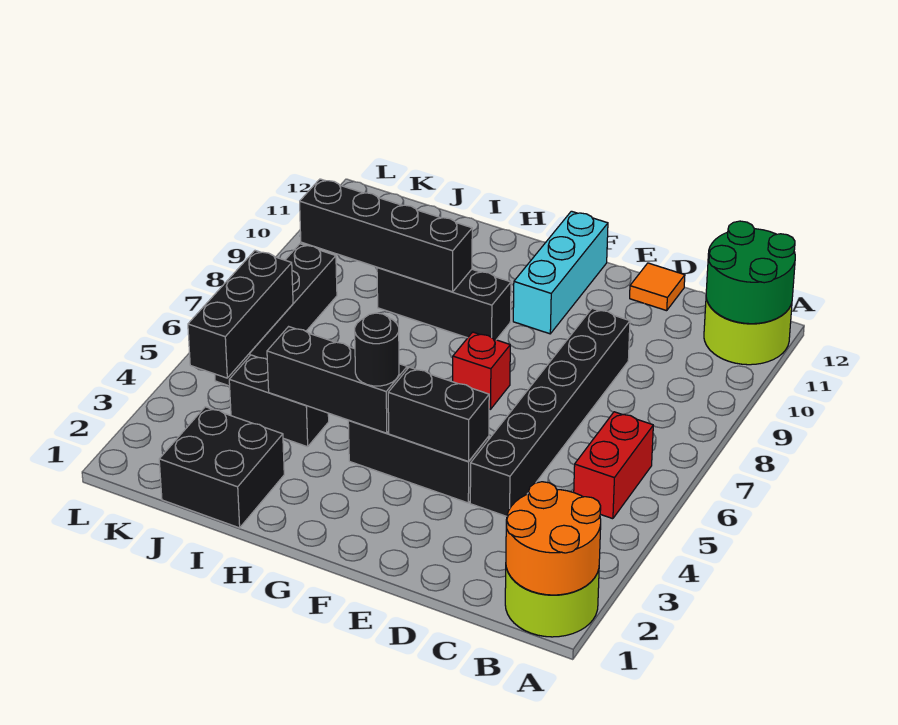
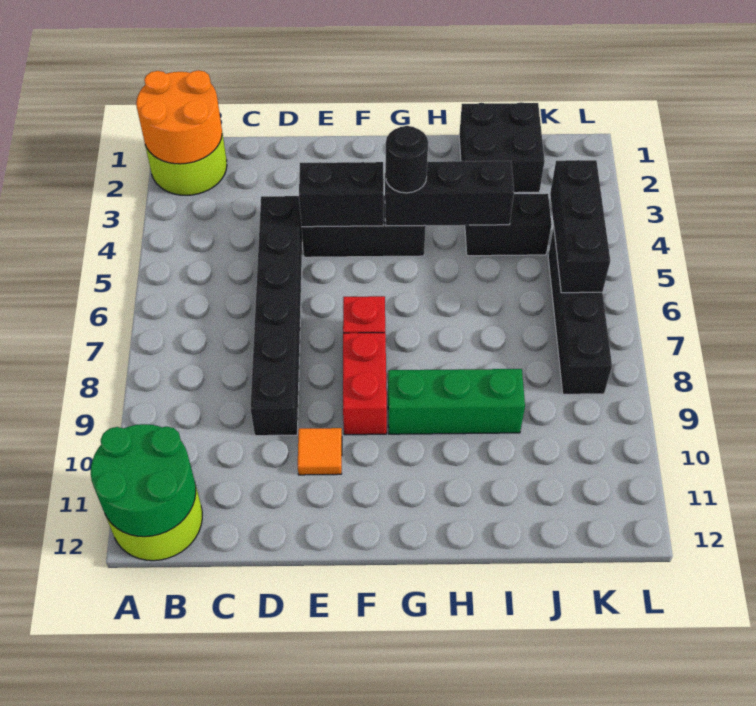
red brick B5:B6 level 1 -> red brick F8:F9 level 1
orange tile D12 level 1 -> orange tile E10 level 1
cyan brick F10:F12 level 1 -> none
black brick G9:I9 level 1 -> green brick G9:I9 level 1
black brick H9:K9 level 2 -> none

